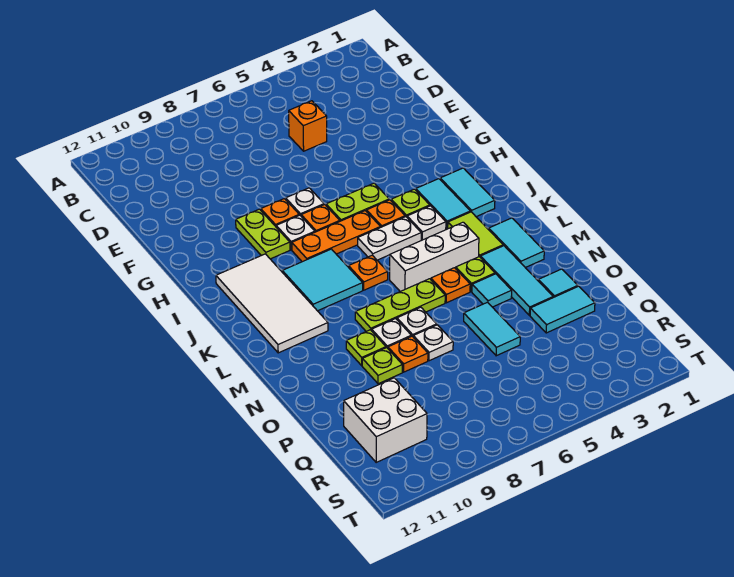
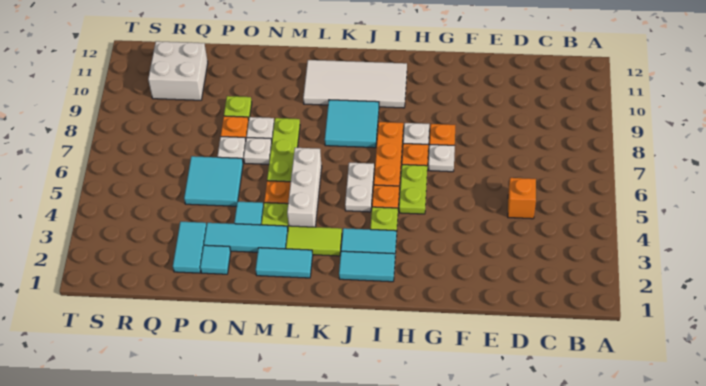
lime plate G9:H9 level 1 -> none
white plate J4 level 1 -> none
orange plate K7 level 1 -> none
lime plate N9 level 1 -> none
cyan tile O5:P5 level 1 -> cyan tile O5:P6 level 1

